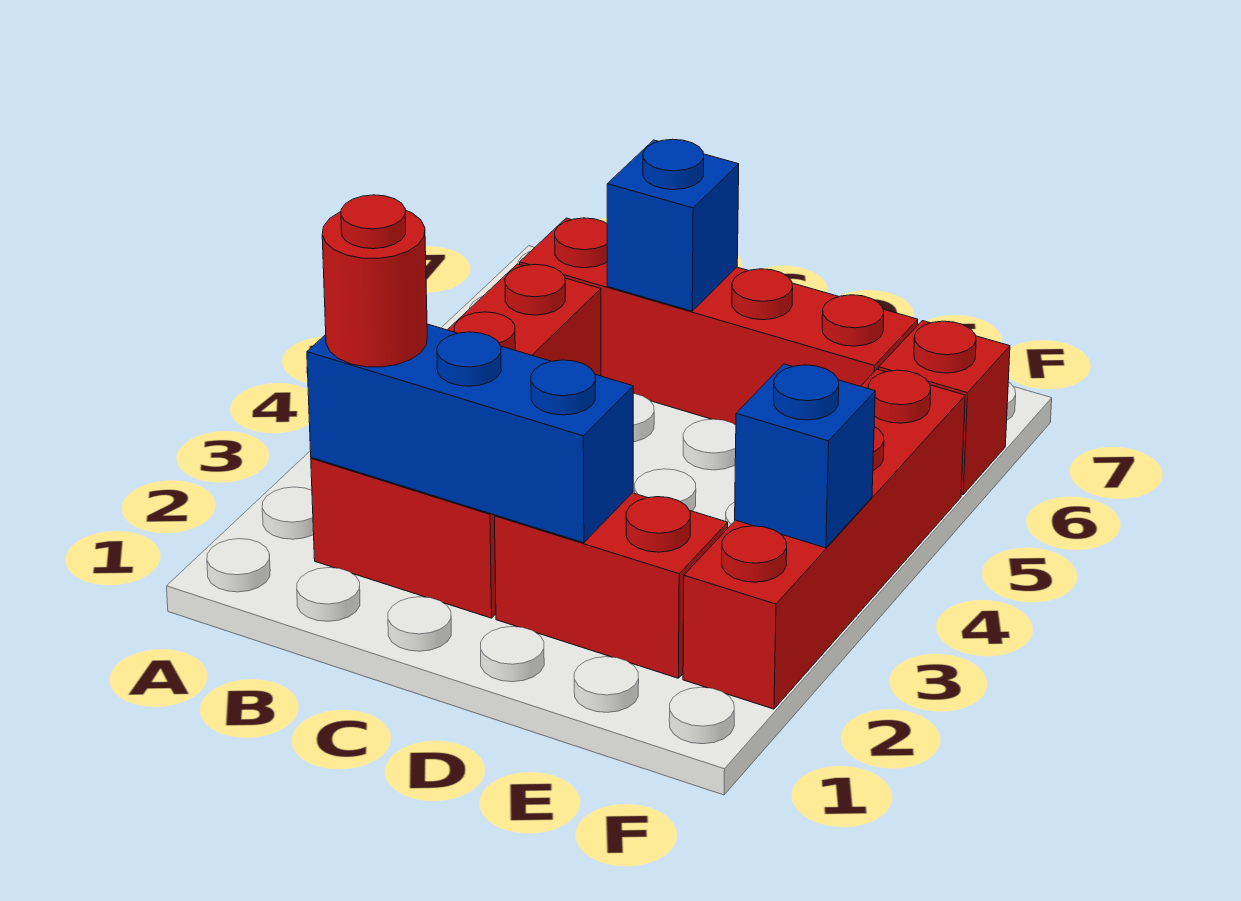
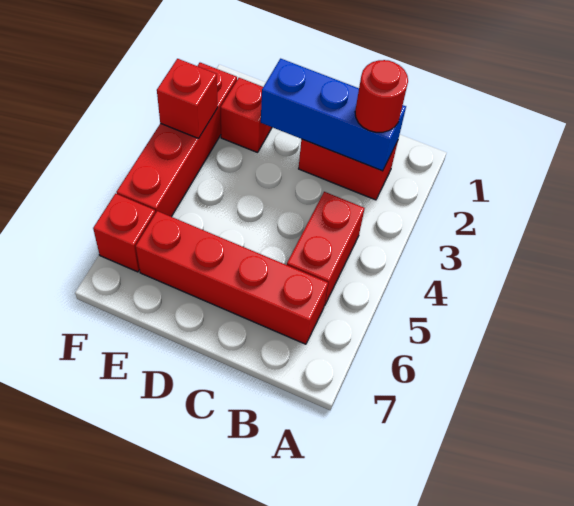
blue brick C6 level 2 -> none
red brick D2:E2 level 1 -> red brick E2 level 1
blue brick F3 level 2 -> red brick F3 level 2

